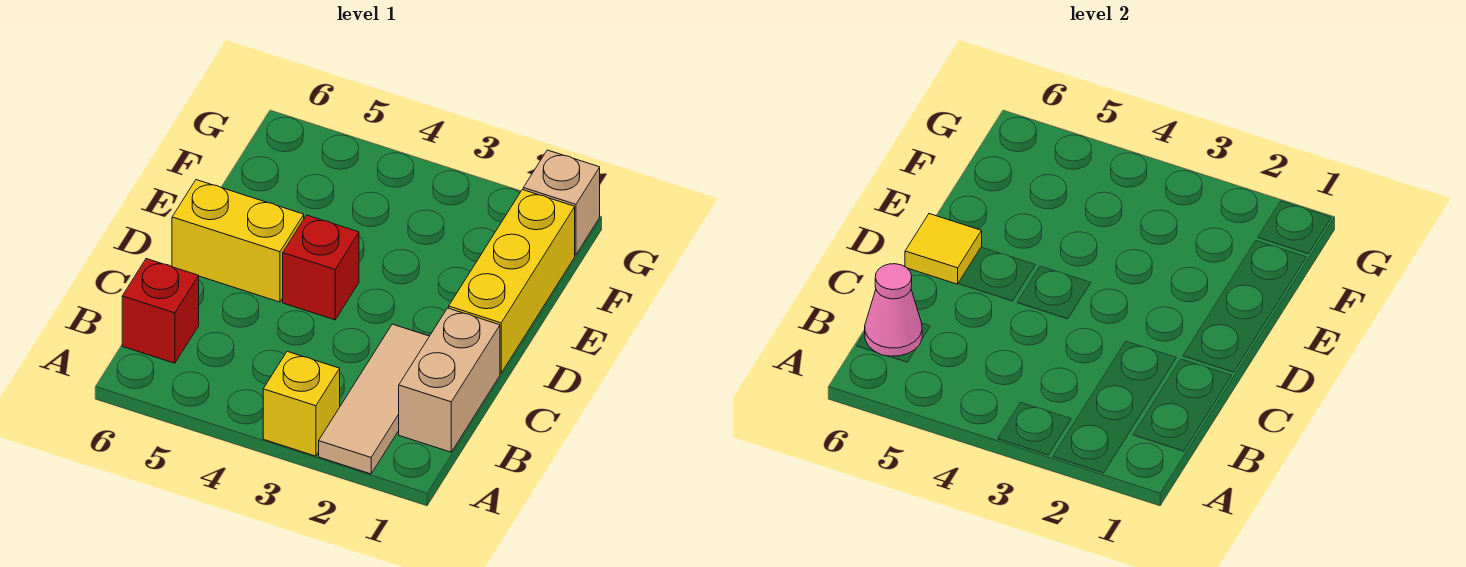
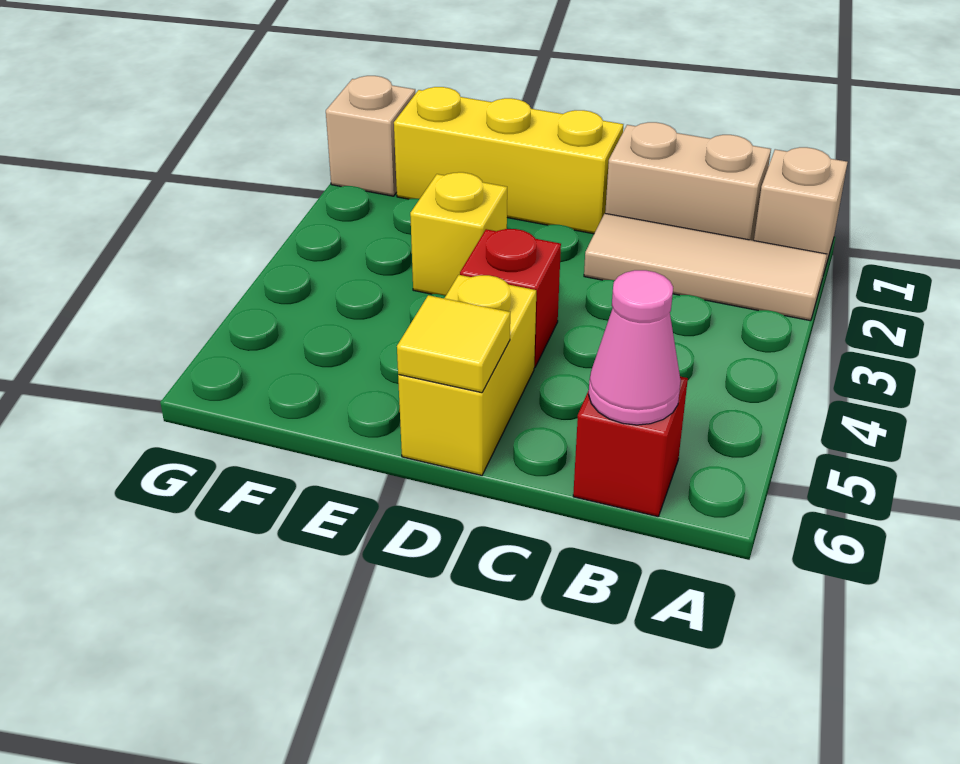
none -> tan brick A1 level 1
yellow brick A3 level 1 -> yellow brick E3 level 1

